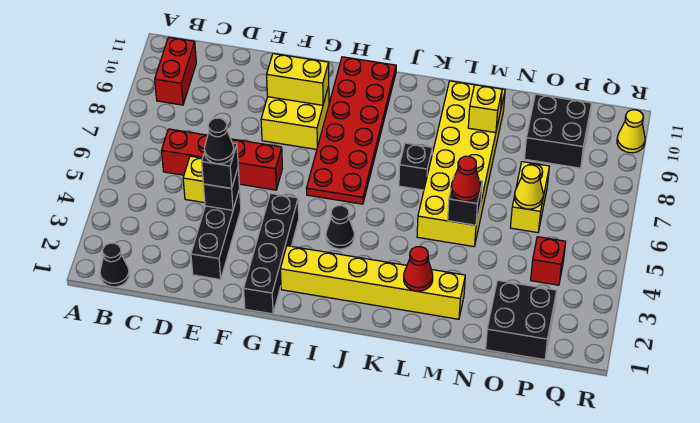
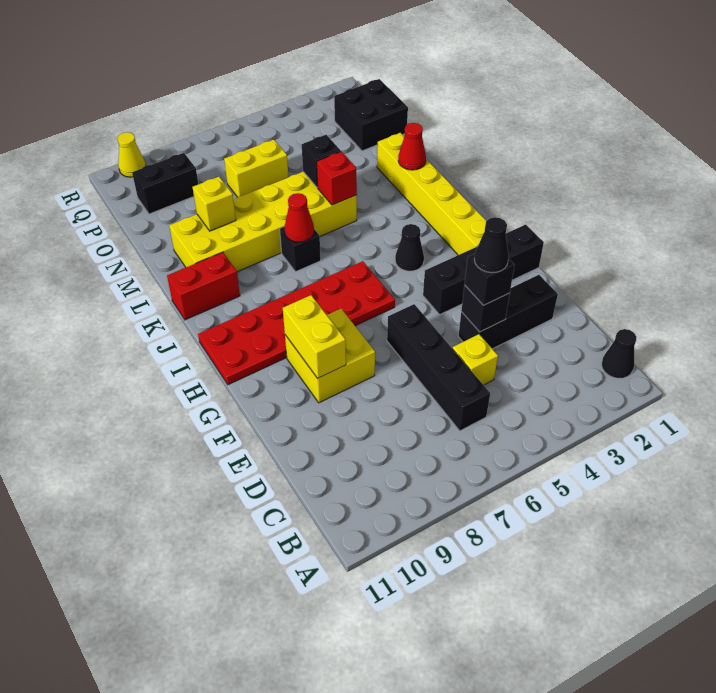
red brick B9:B10 level 1 -> red brick K10:K11 level 1
red brick C6:F6 level 1 -> black brick C6:F6 level 1
red cone M5 level 3 -> red cone K7 level 2
yellow cone O6 level 2 -> none
black brick O9:P10 level 1 -> black brick P9:P10 level 1
red brick P4 level 1 -> red brick L5 level 2

